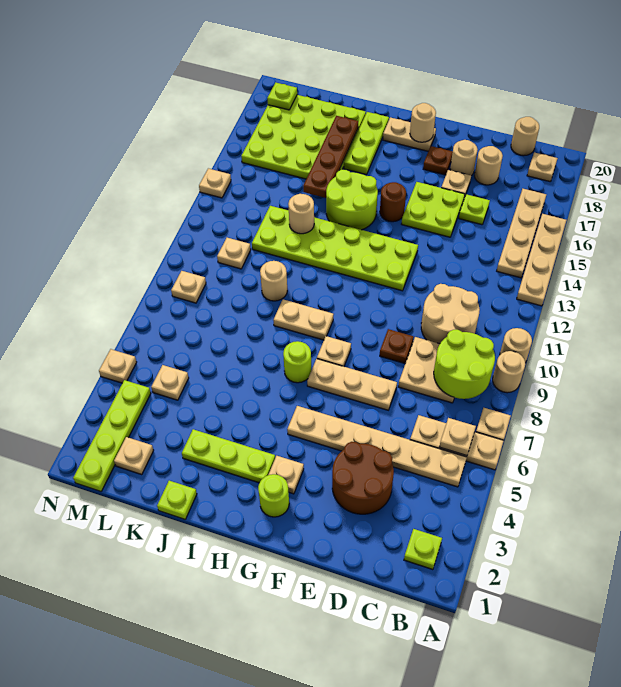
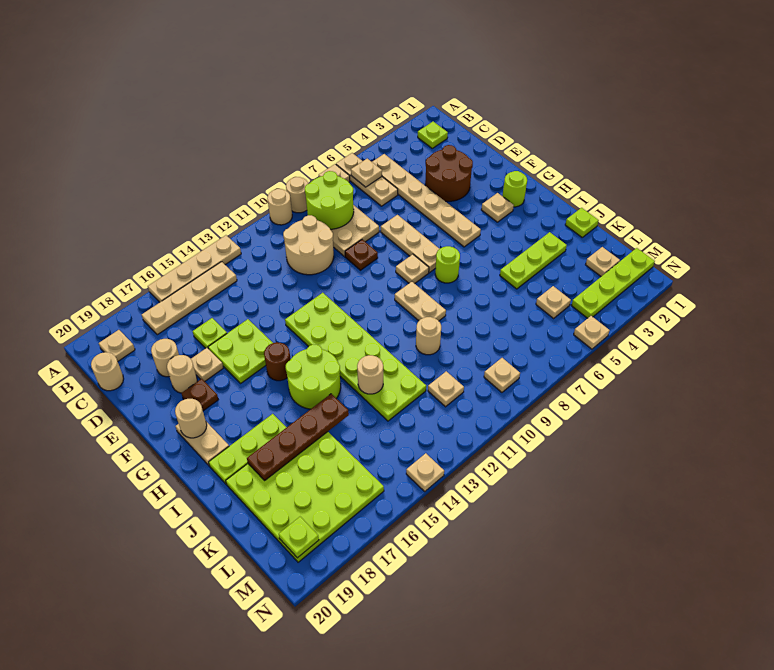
lime plate H3:J3 level 1 -> lime plate J3:J5 level 1

